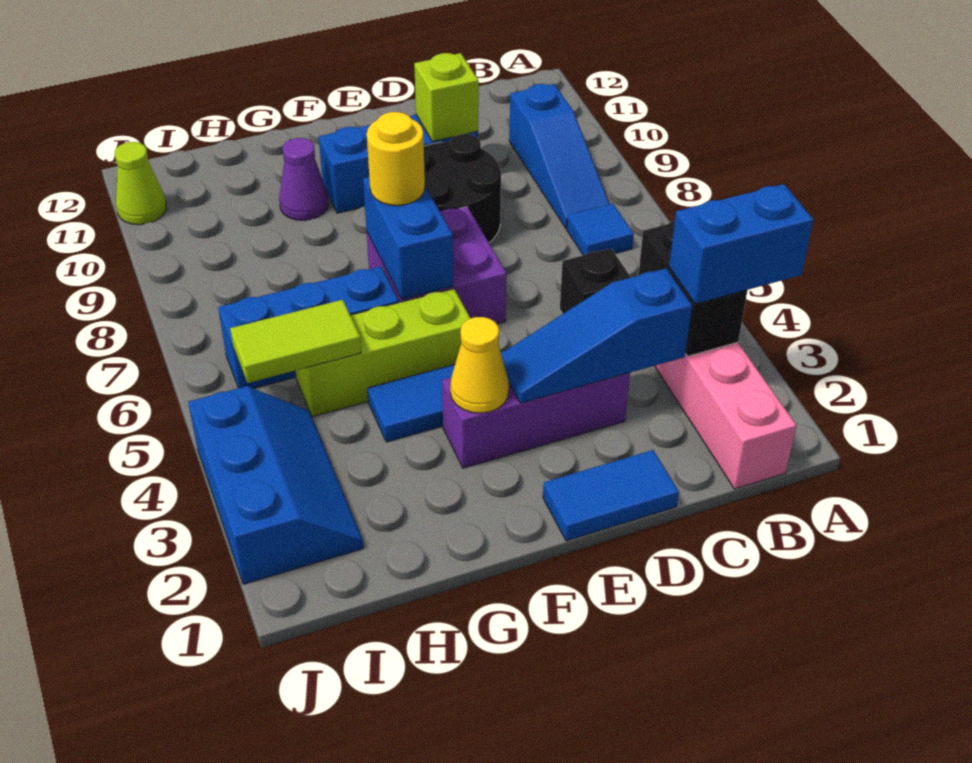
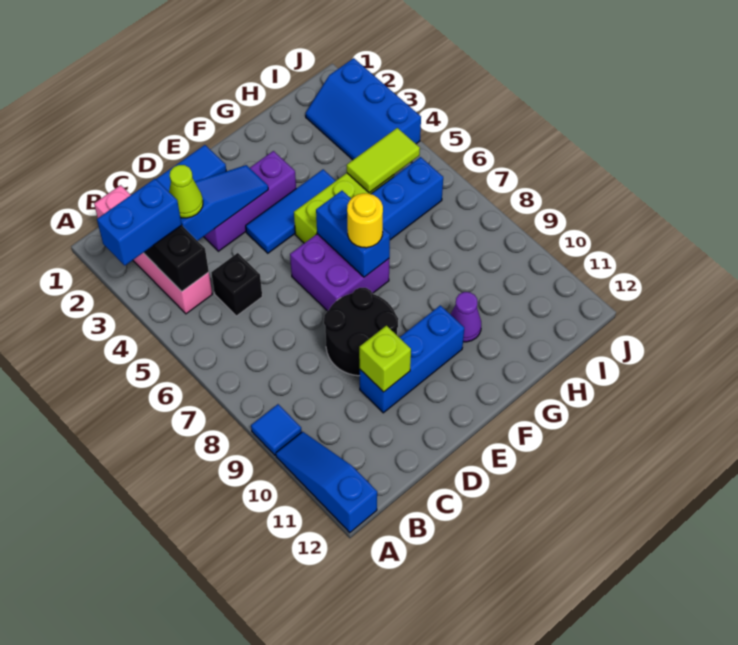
blue tile B7 level 1 -> blue tile A9 level 1
blue slope B8:B10 level 1 top 10 -> blue slope A10:A12 level 1 top 12
yellow cone F3 level 2 -> none
lime cone J11 level 1 -> lime cone C3 level 3

